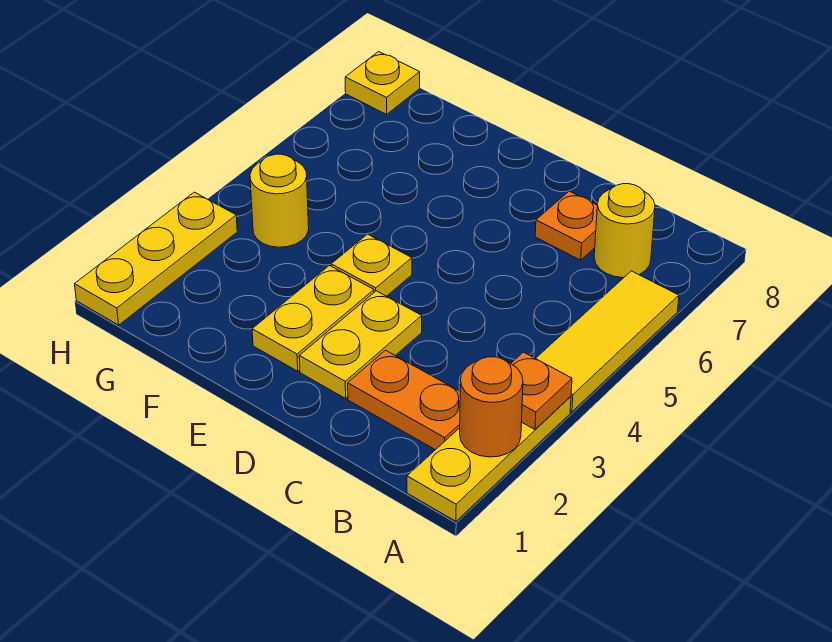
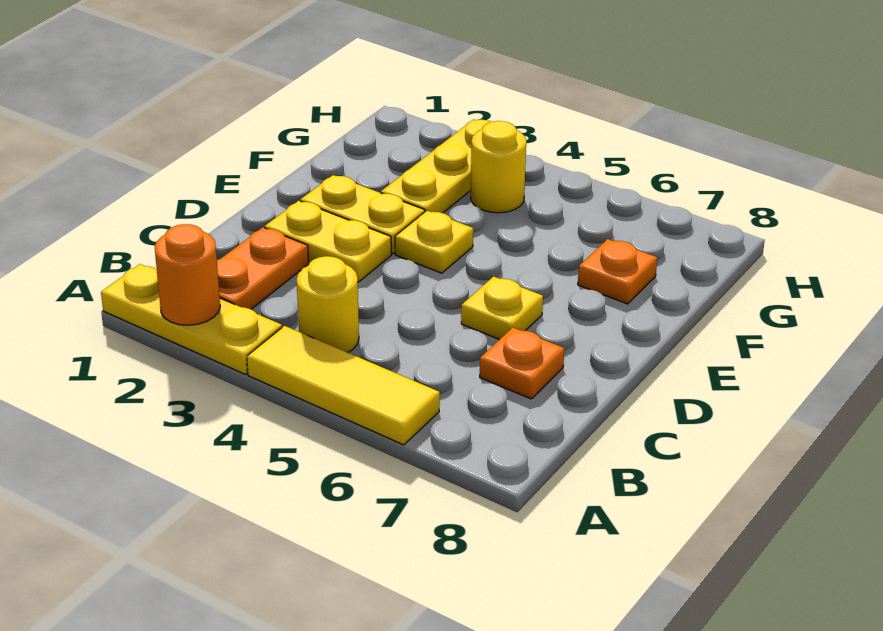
orange plate A3 level 2 -> orange plate F7 level 1
yellow round brick B7 level 1 -> yellow round brick B4 level 1
yellow plate H1:H3 level 1 -> yellow plate F3:H3 level 1
yellow plate H8 level 1 -> yellow plate D6 level 1

